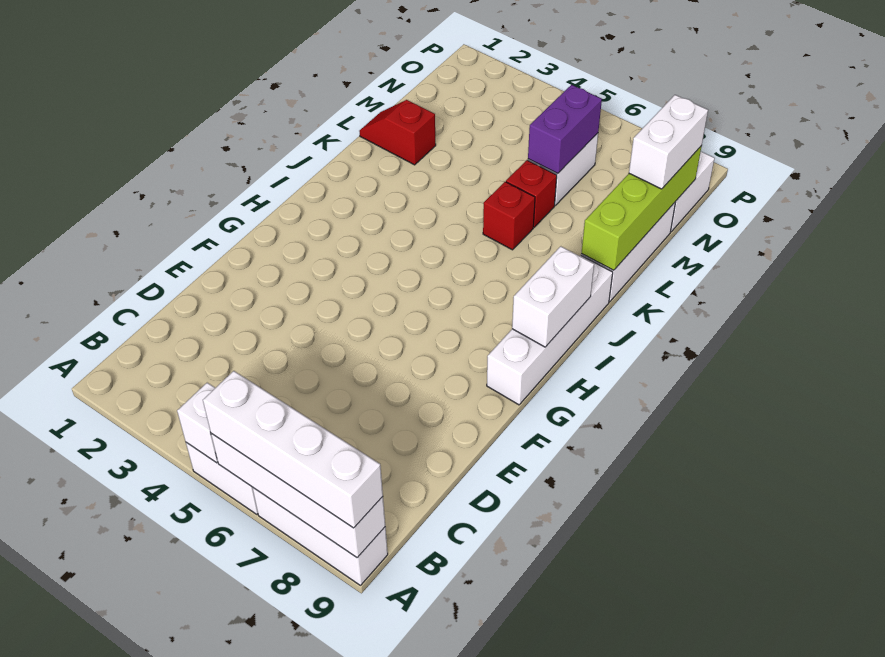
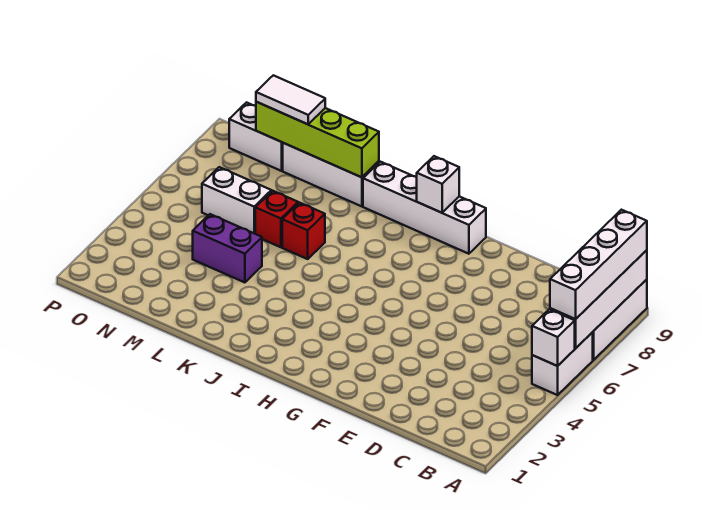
white brick H9:I9 level 2 -> white brick H9 level 2
red slope L1:L2 level 1 top 2 -> none
purple brick M6:N6 level 2 -> purple brick L4:M4 level 1
white brick M9:N9 level 3 -> white tile M9:N9 level 3

